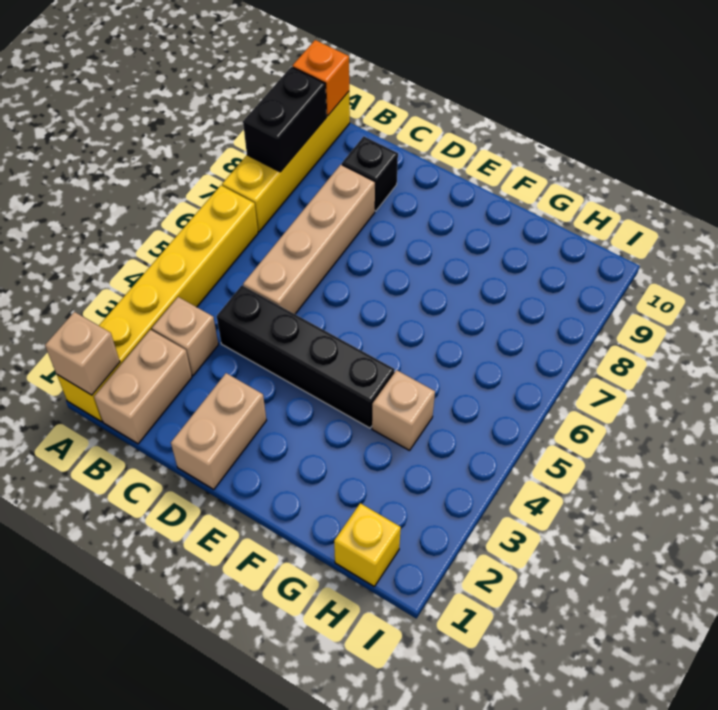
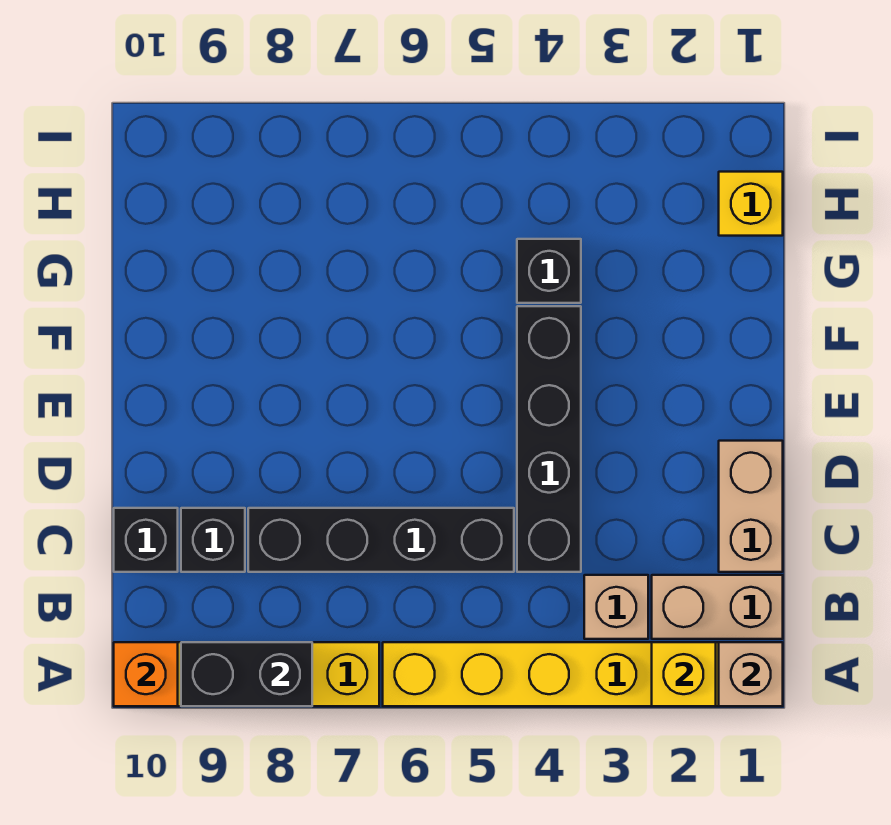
none -> yellow brick A2 level 2
tan brick C5:C8 level 1 -> black brick C5:C8 level 1
none -> black brick C10 level 1
tan brick D1:D2 level 1 -> tan brick C1:D1 level 1
tan brick G4 level 1 -> black brick G4 level 1

